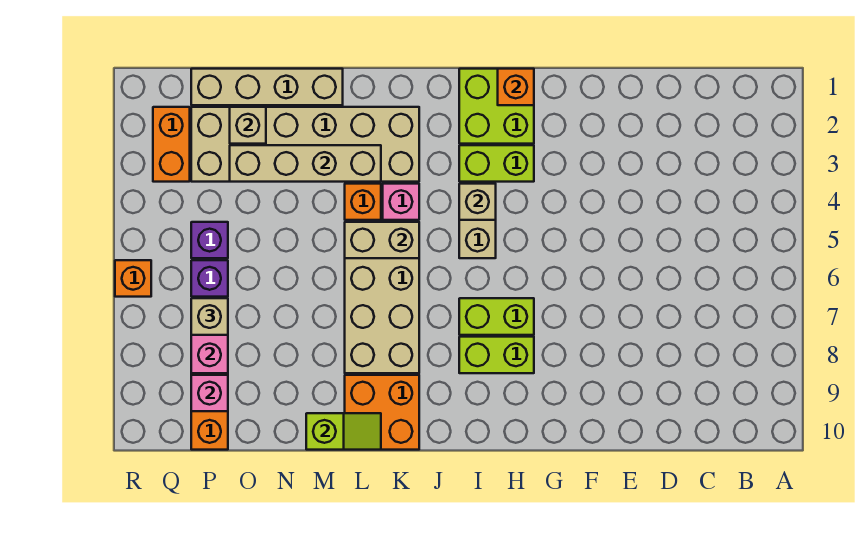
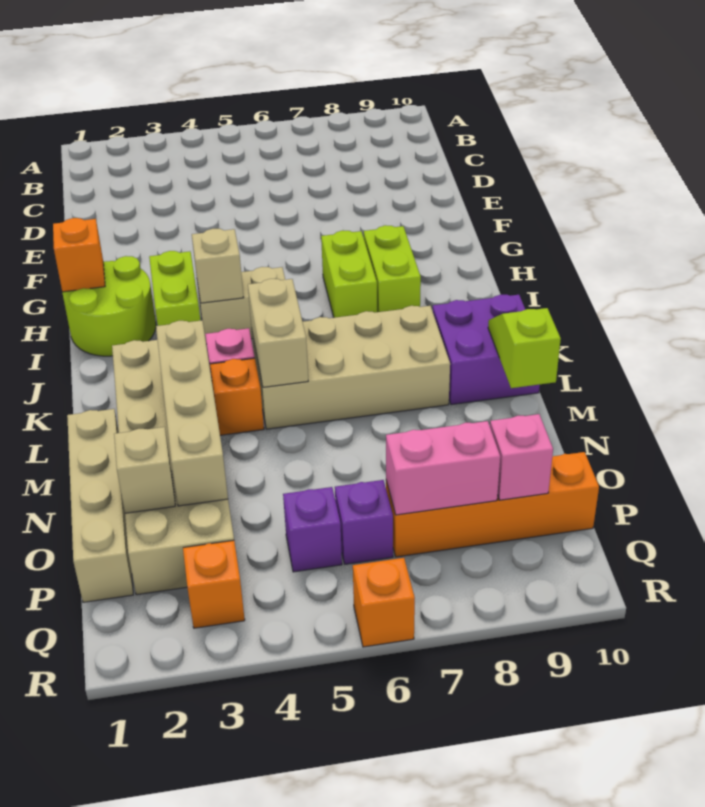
lime brick H1:I2 level 1 -> lime round brick H1:I2 level 1
orange brick K9:L10 level 1 -> purple brick K9:L10 level 1
tan brick P7 level 3 -> none
orange brick Q2:Q3 level 1 -> orange brick Q3 level 1

